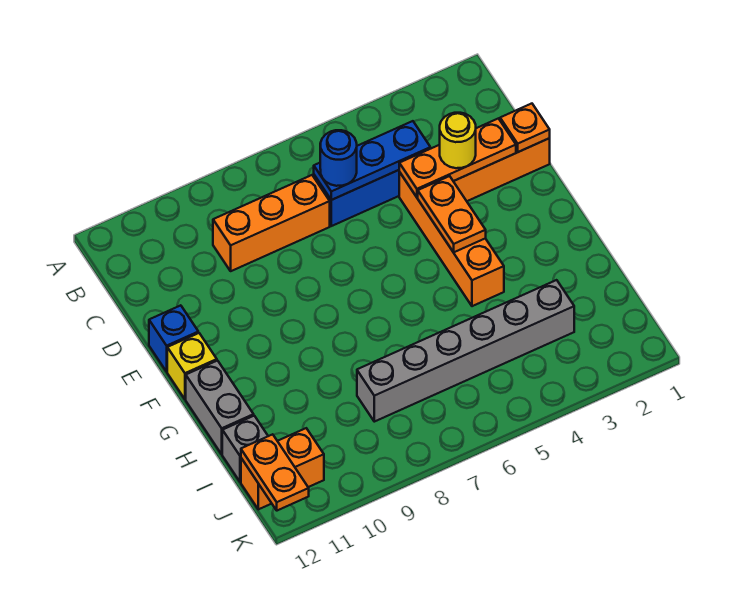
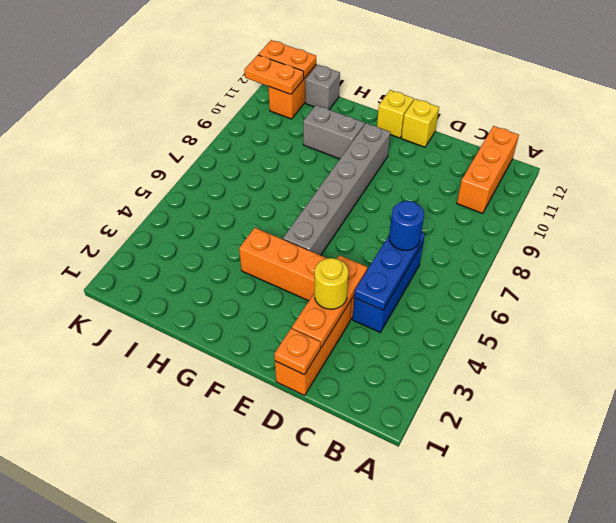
orange brick C7:C9 level 1 -> orange brick B10:B12 level 1
orange plate E4:F4 level 2 -> orange plate J11:K11 level 2
blue brick E12 level 1 -> yellow brick E12 level 1
grey brick G12:H12 level 1 -> grey brick G10:H10 level 1
grey brick I3:I8 level 1 -> grey brick F5:F10 level 1

